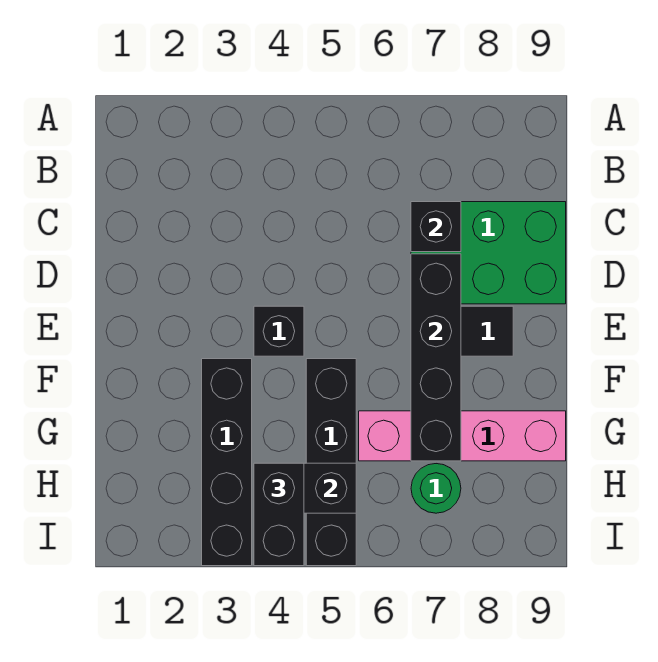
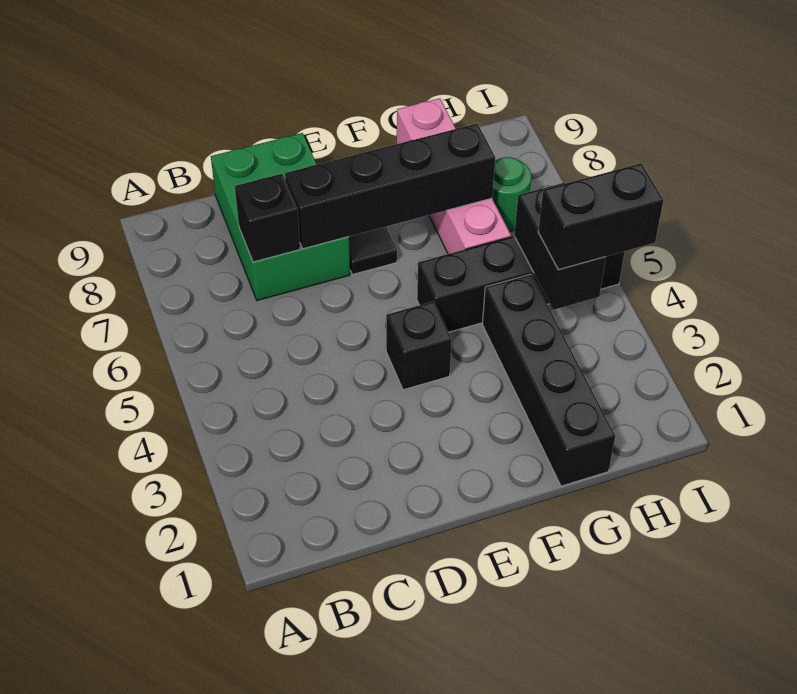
black brick F3:I3 level 1 -> black brick G1:G4 level 1

